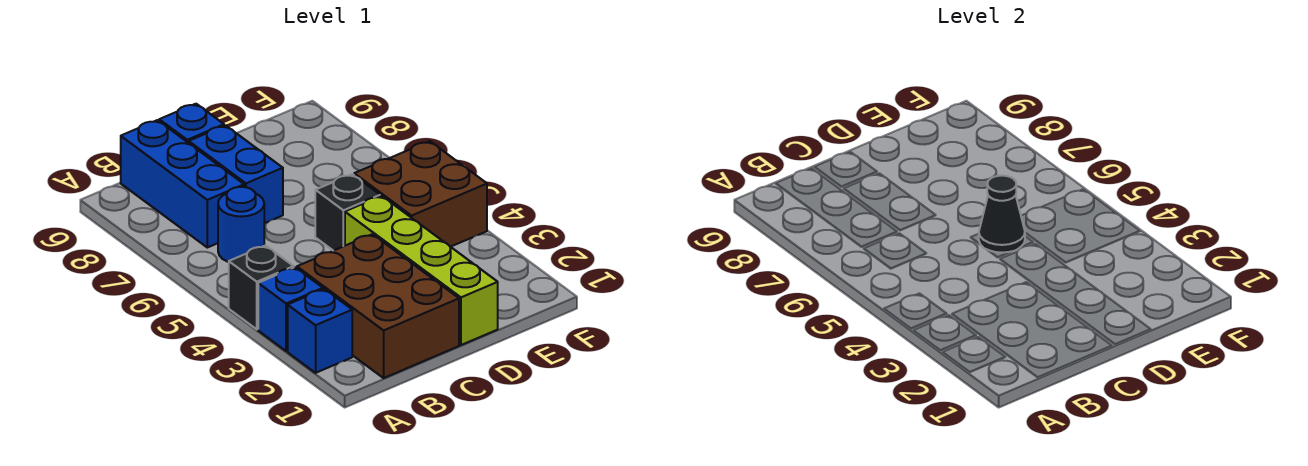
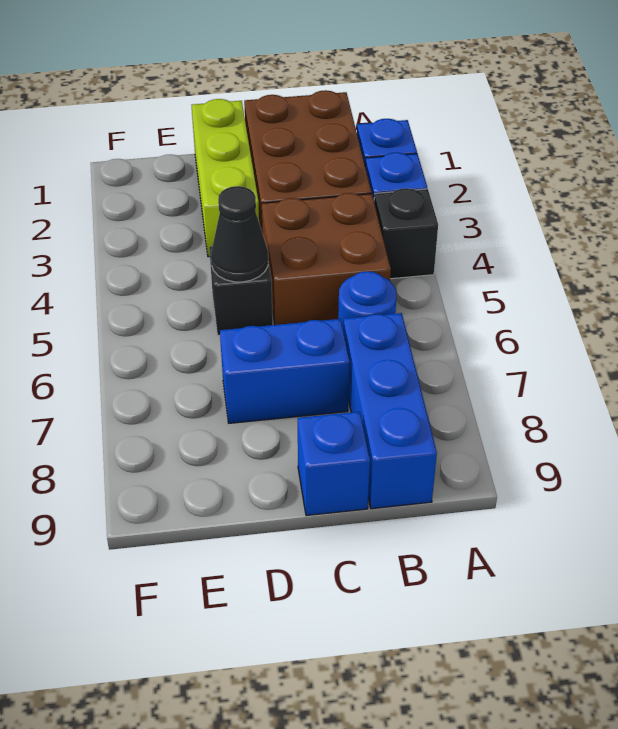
blue brick C7:C8 level 1 -> blue brick C7:D7 level 1
lime brick D1:D4 level 1 -> lime brick D1:D3 level 1
brown brick E4:F5 level 1 -> brown brick B4:C5 level 1

